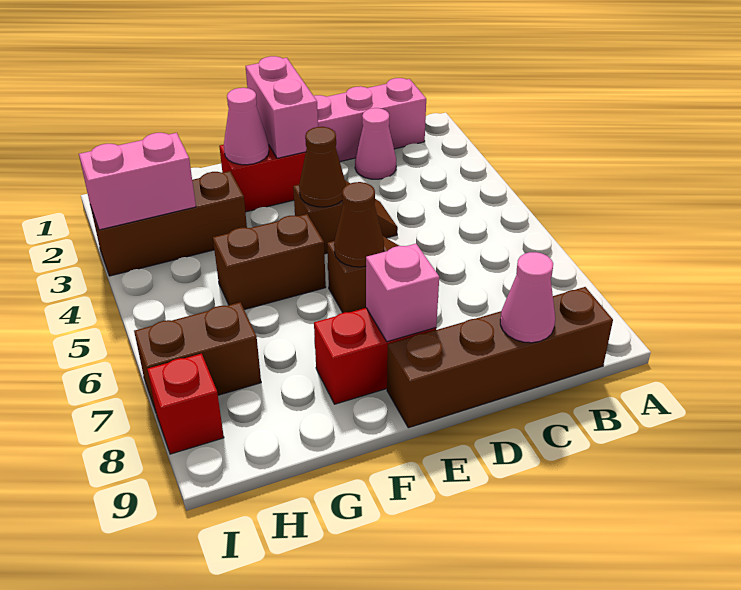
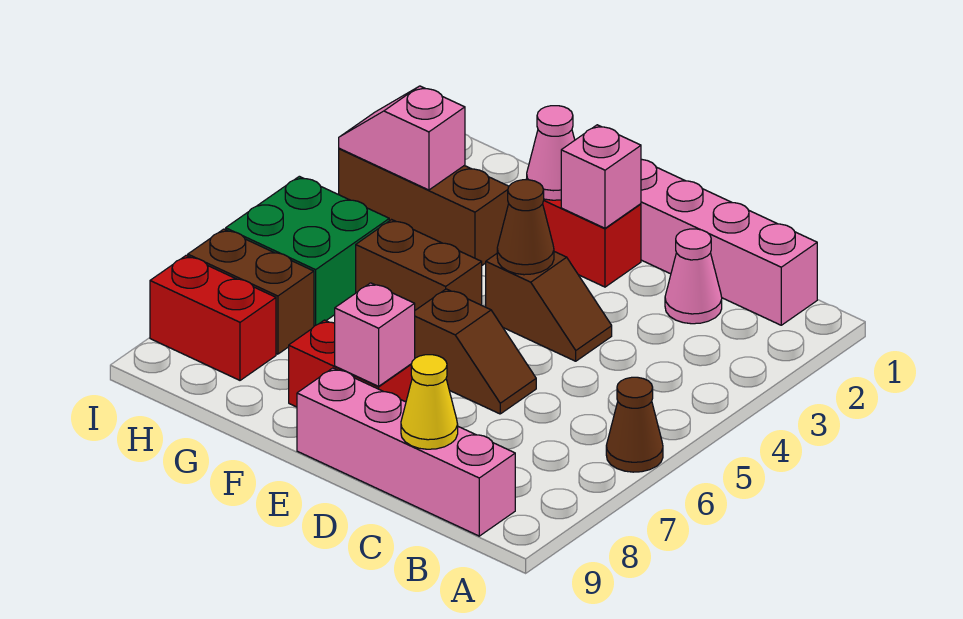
brown brick B9:E9 level 1 -> pink brick B9:E9 level 1
pink cone C9 level 2 -> yellow cone C9 level 2
pink brick E1:E2 level 2 -> pink brick E2 level 2
brown cone E6 level 2 -> brown cone A6 level 1
pink brick H3:I3 level 2 -> pink slope H3:I3 level 2 top H
none -> green brick H5:I6 level 1
red brick I8 level 1 -> red brick H8:I8 level 1

